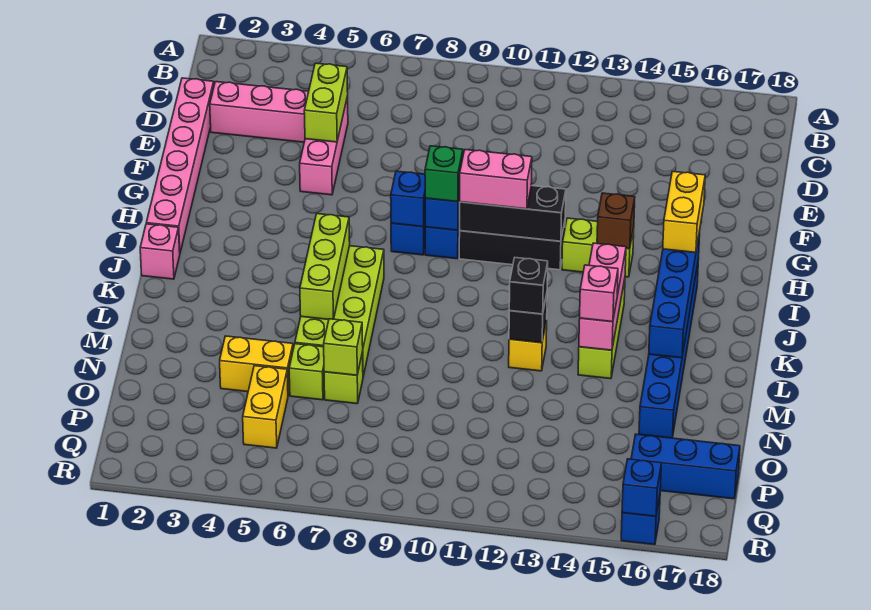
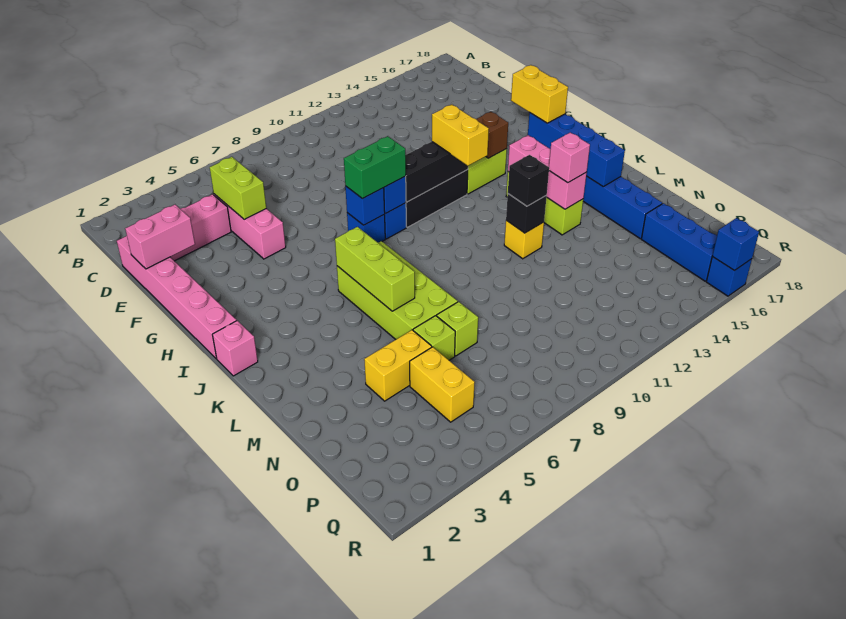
green brick H9 level 3 -> green brick H8:H9 level 3
pink brick H10:H11 level 3 -> pink brick E1:E2 level 2
none -> yellow brick H12:I12 level 3
lime brick N7 level 2 -> none
blue brick P16:P18 level 1 -> blue brick O16:Q16 level 1

